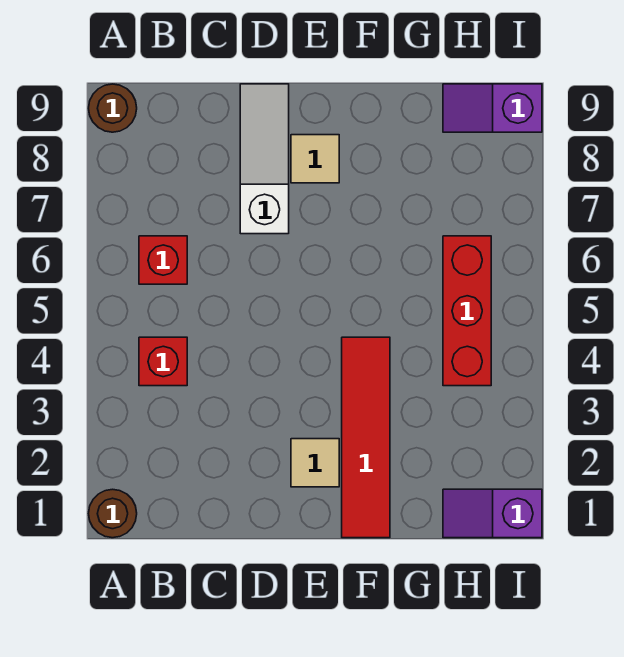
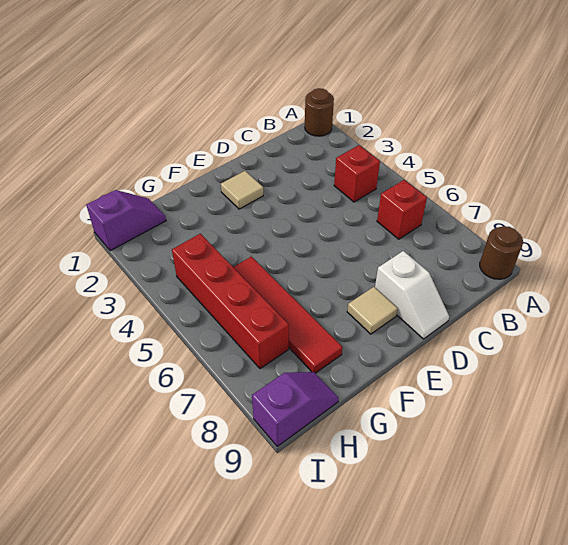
white slope D7:D9 level 1 top 7 -> white slope D8:D9 level 1 top 8
red tile F1:F4 level 1 -> red tile G5:G8 level 1
red brick H4:H6 level 1 -> red brick H4:H7 level 1

